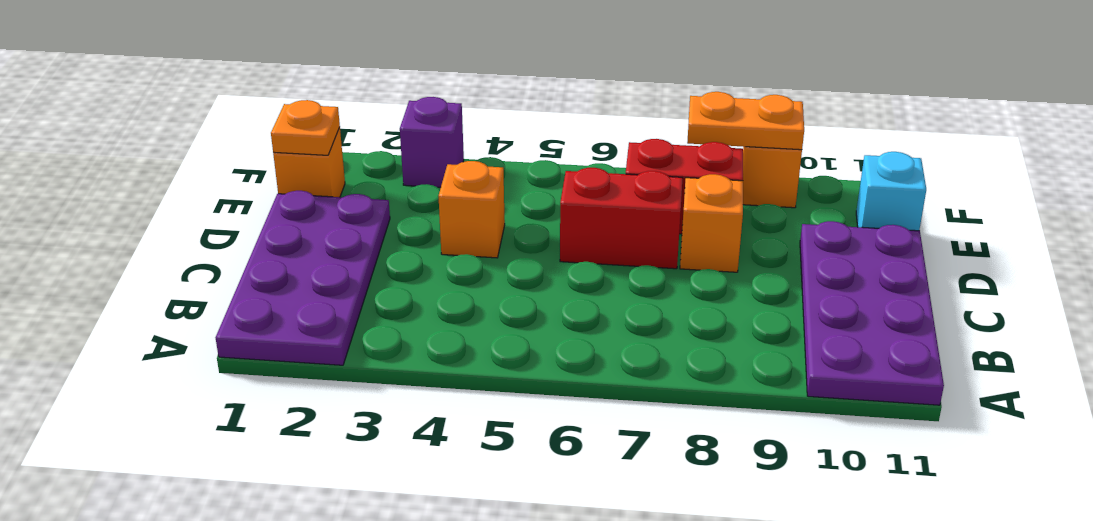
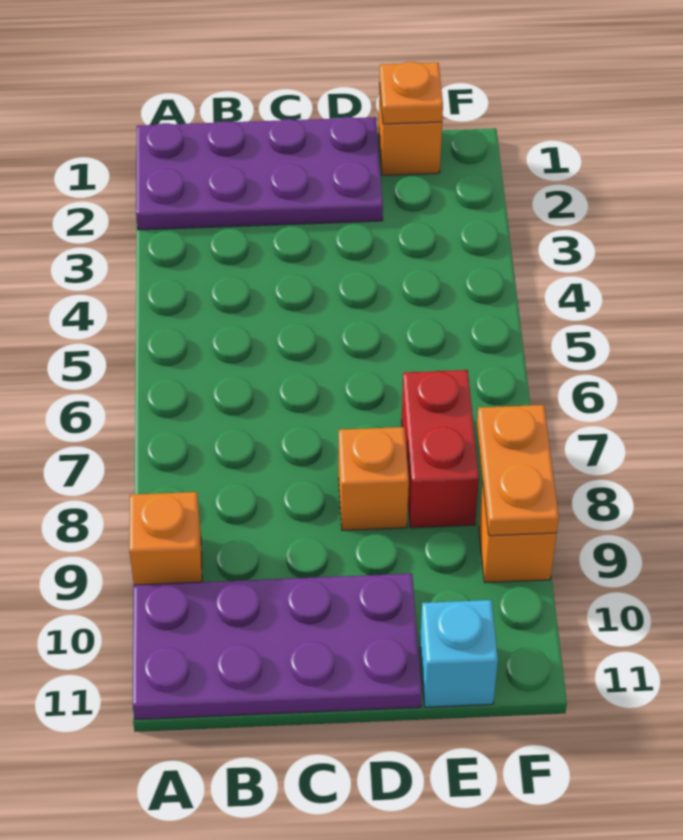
orange brick D4 level 1 -> orange brick A9 level 1
red brick D6:D7 level 1 -> none
purple brick F3 level 1 -> none

